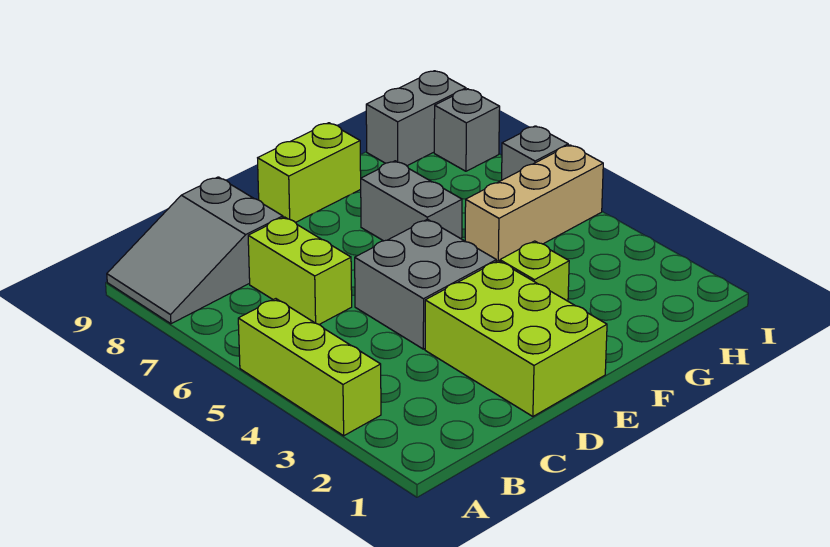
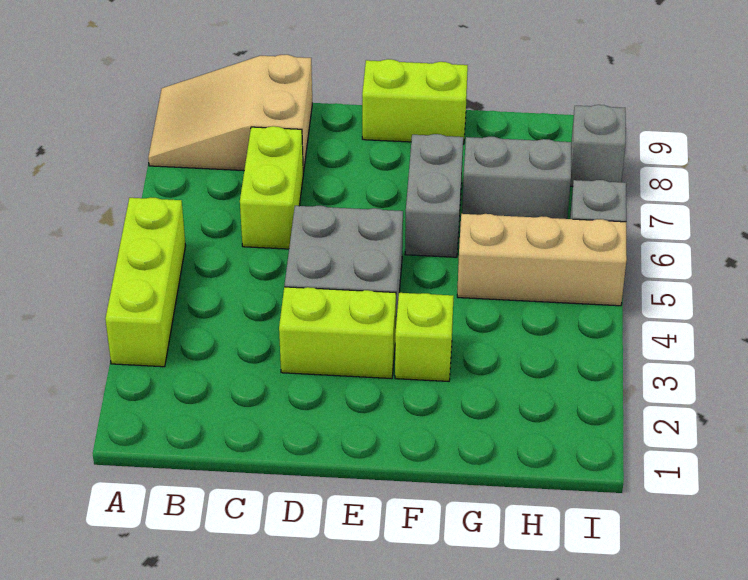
grey slope A8:C9 level 1 top C -> tan slope A8:C9 level 1 top C
lime brick D1:E3 level 1 -> lime brick D3:E3 level 1
grey brick H9:I9 level 1 -> grey brick G7:H7 level 1

